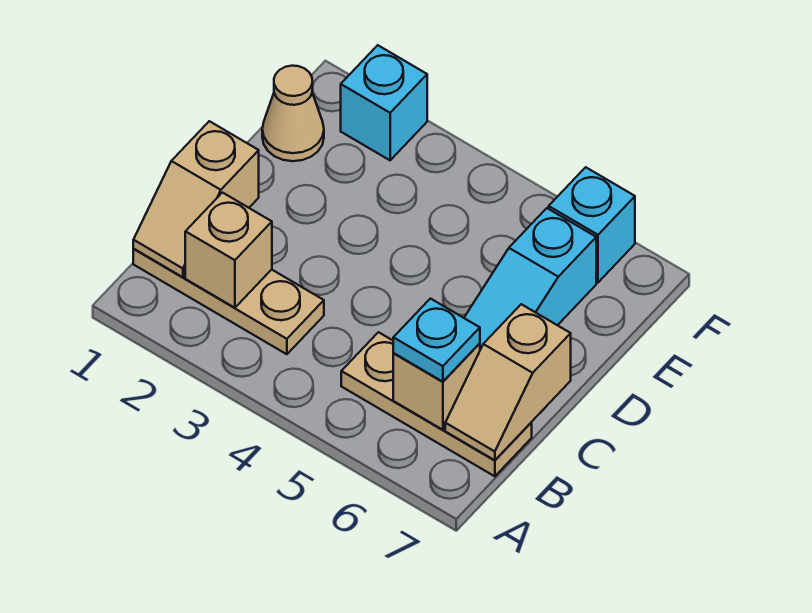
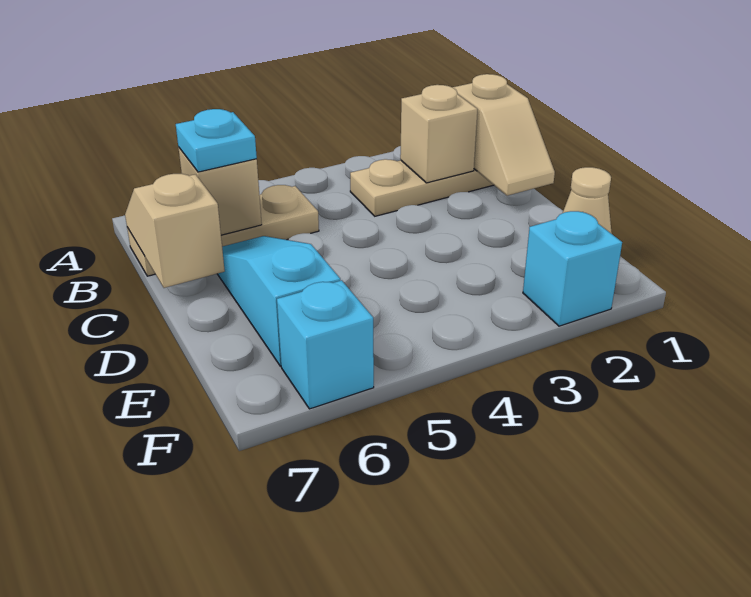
tan slope B1:C1 level 2 top C -> tan slope B1:C1 level 2 top B

